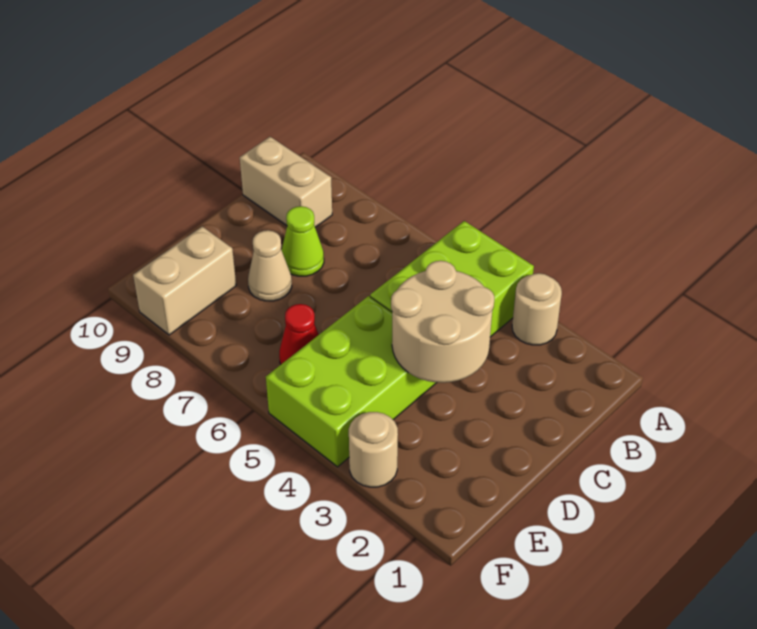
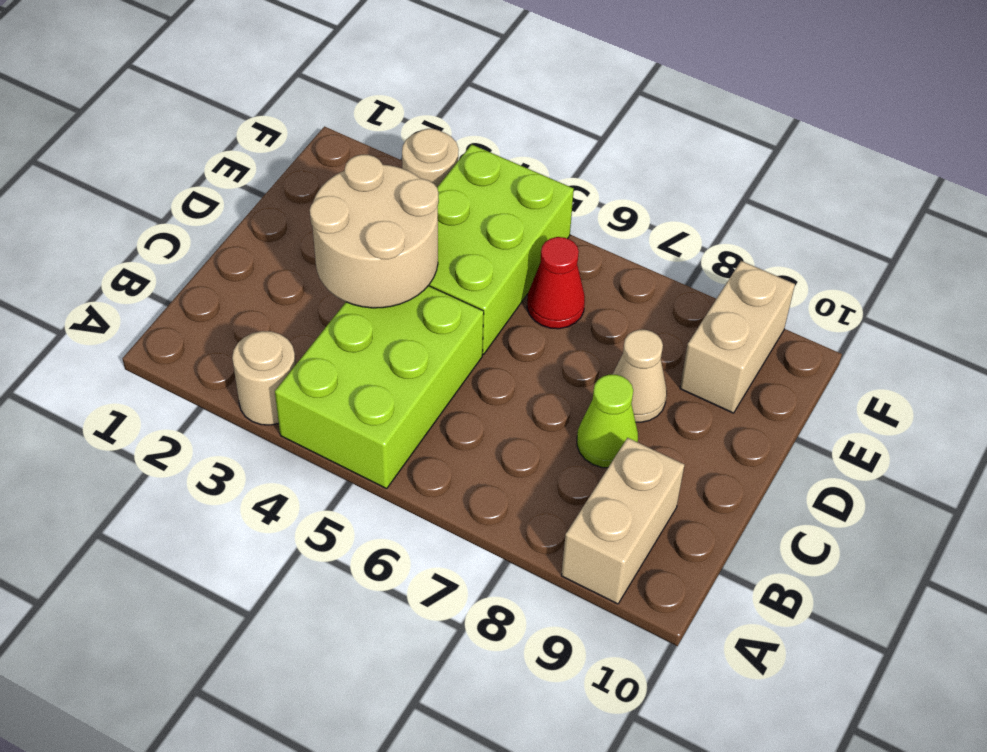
tan brick B9:B10 level 1 -> tan brick A9:B9 level 1

